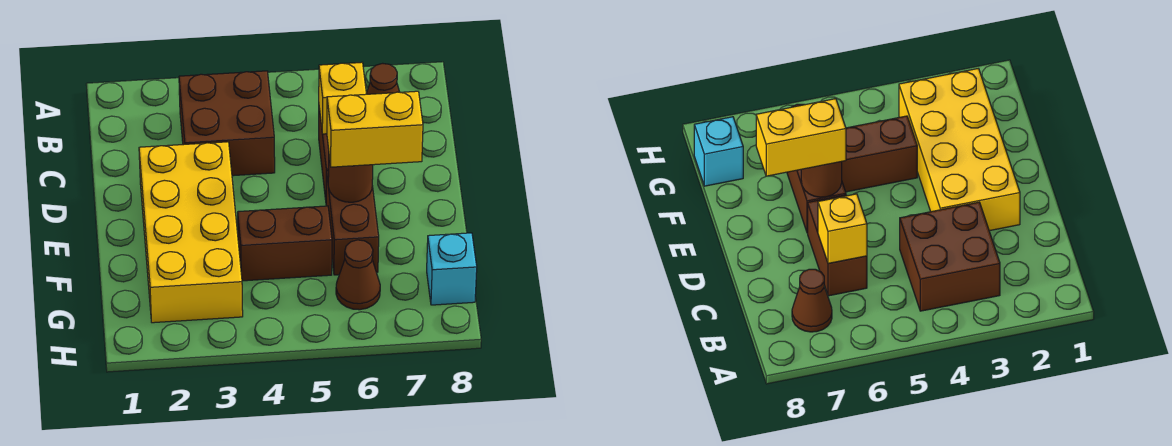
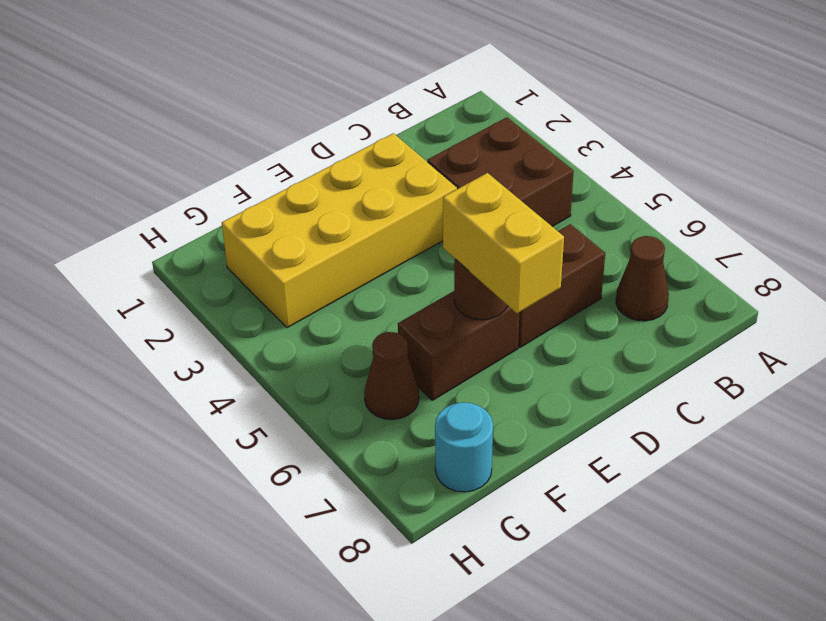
yellow brick C6 level 2 -> none
brown brick F4:F5 level 1 -> none
cyan brick G8 level 1 -> cyan round brick G8 level 1

